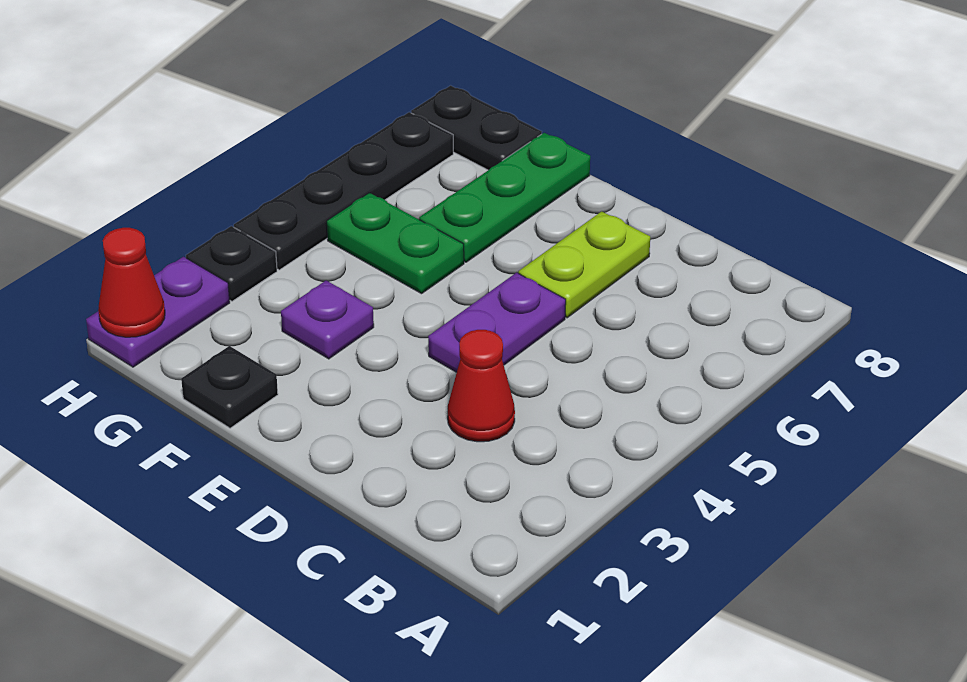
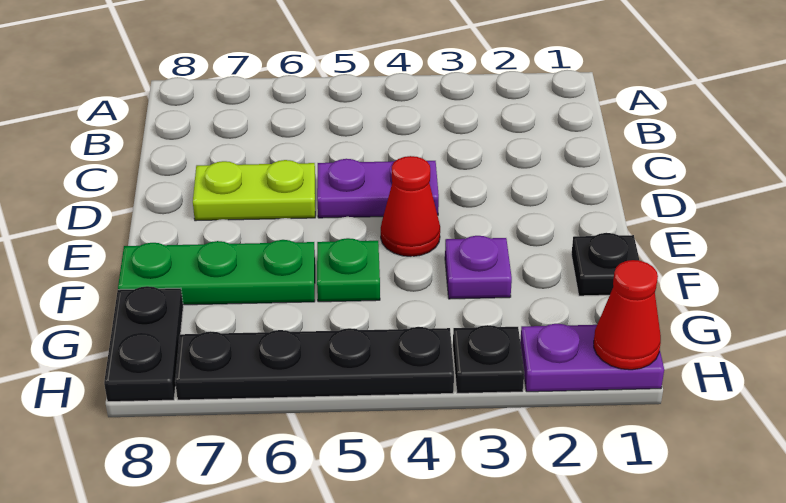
red cone C3 level 1 -> red cone E4 level 1
green plate F5:G5 level 1 -> green plate F5 level 1

